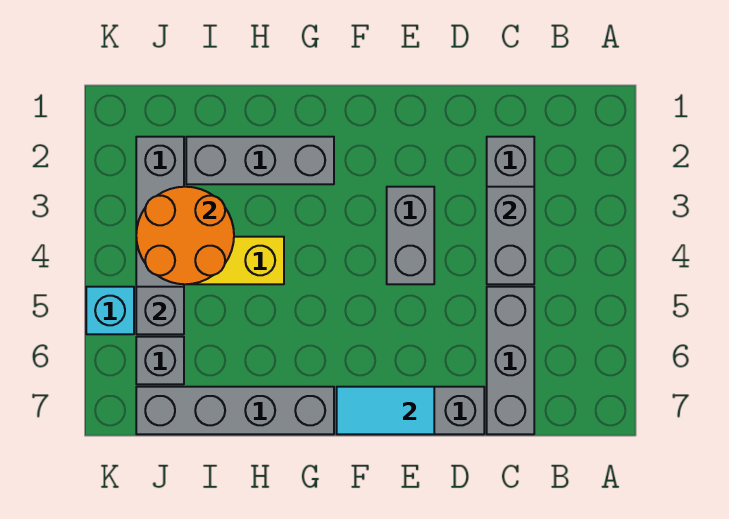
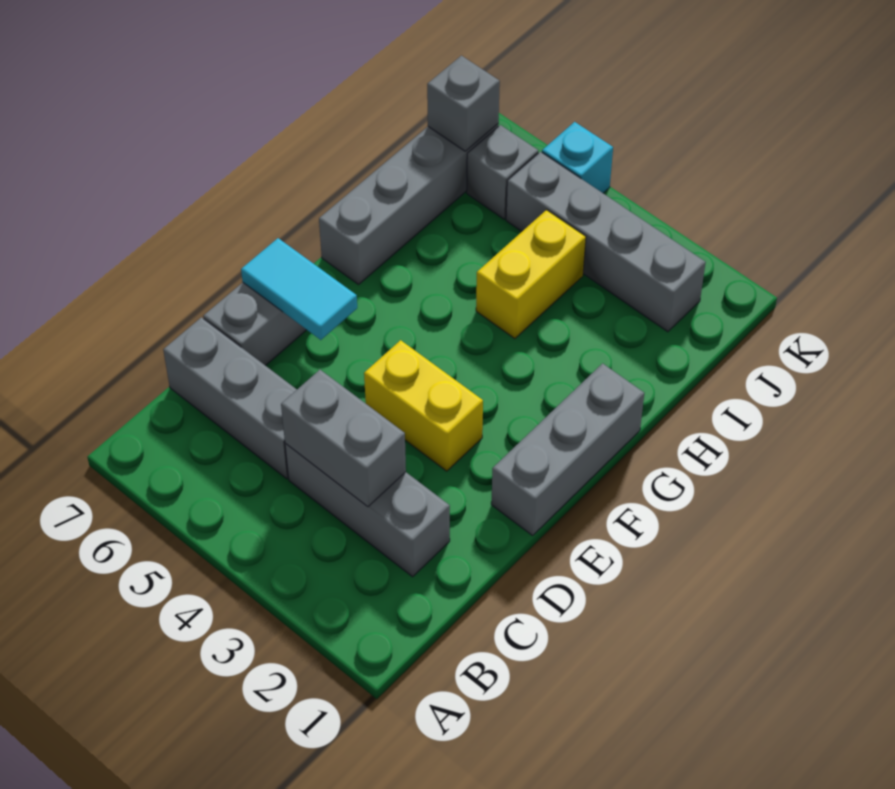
grey brick E3:E4 level 1 -> yellow brick E3:E4 level 1
cyan tile E7:F7 level 2 -> cyan tile E6:E7 level 2
grey brick G2:I2 level 1 -> grey brick E1:G1 level 1
orange round brick I3:J4 level 2 -> none
grey brick J5 level 2 -> grey brick J7 level 2

